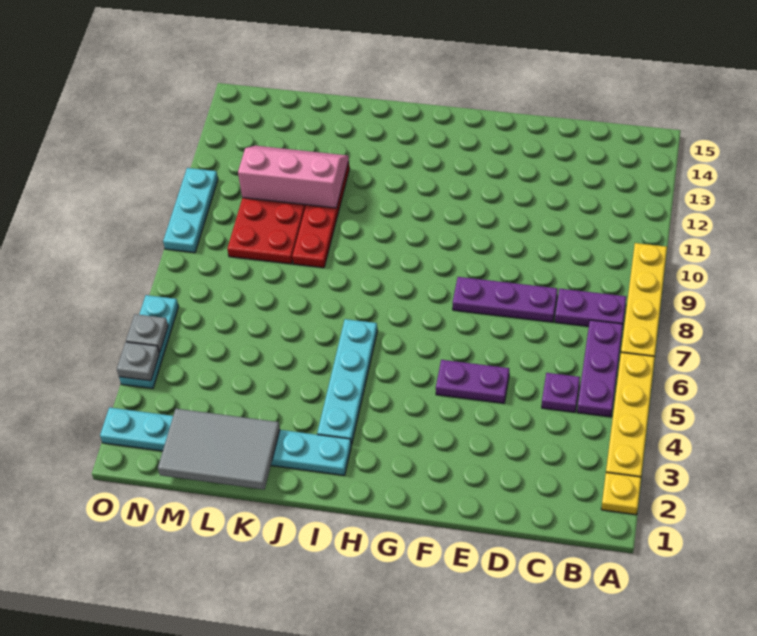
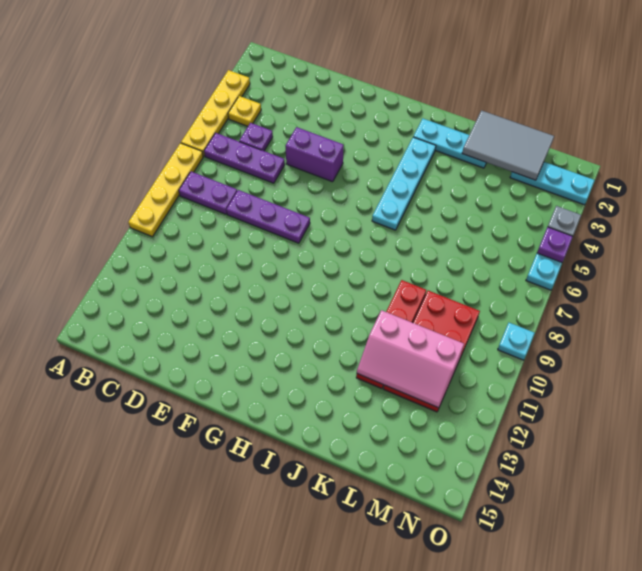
yellow plate A2 level 1 -> yellow plate B4 level 1
purple plate B5:B7 level 1 -> purple plate B6:D6 level 1
purple plate E5:F5 level 1 -> purple brick E5:F5 level 1
grey plate O5 level 2 -> purple plate O5 level 2
cyan plate O9:O11 level 1 -> cyan plate O9 level 1

